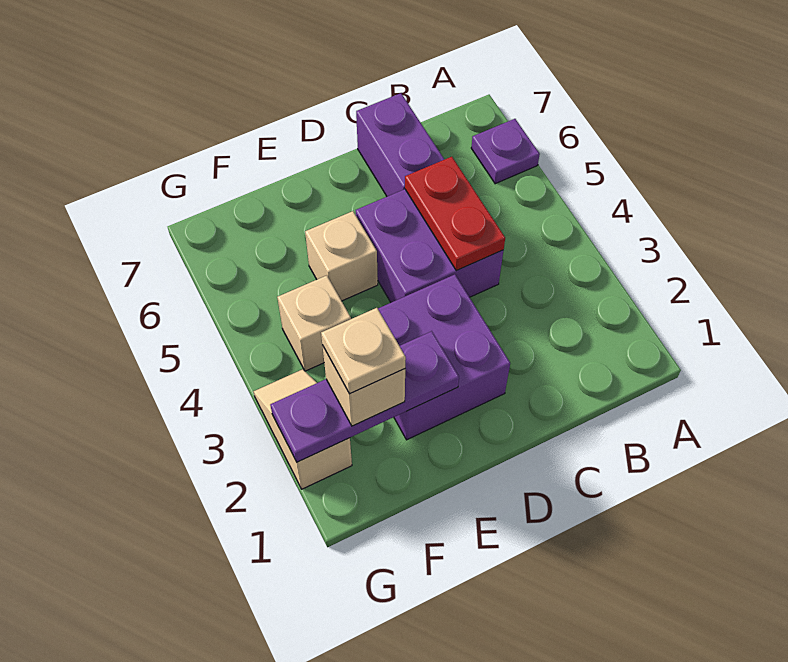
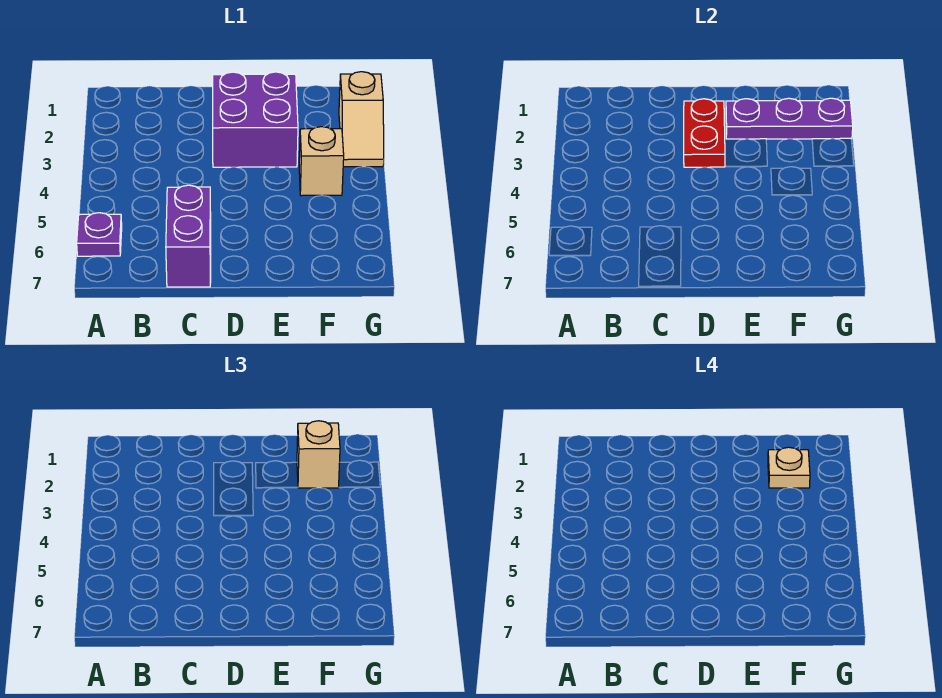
purple brick C4:D5 level 1 -> none
red plate C4:C5 level 2 -> red plate D2:D3 level 2
tan brick E5 level 1 -> none

